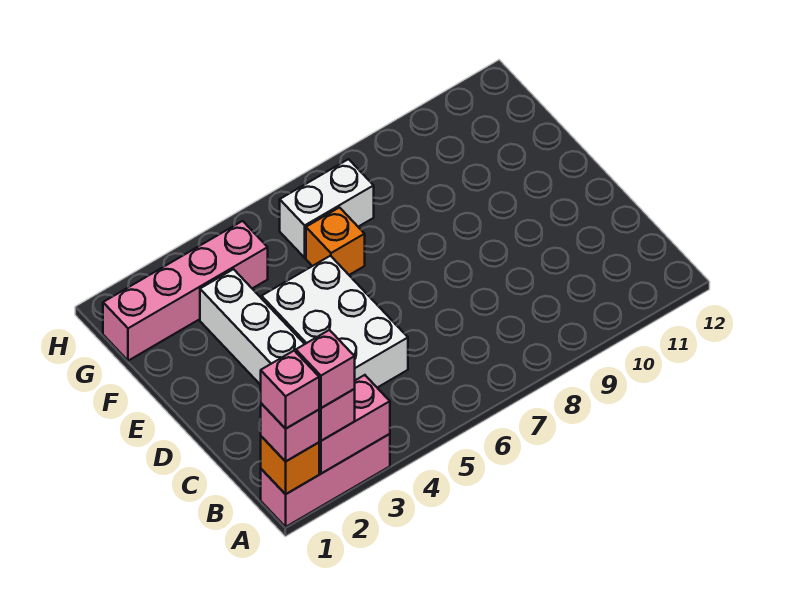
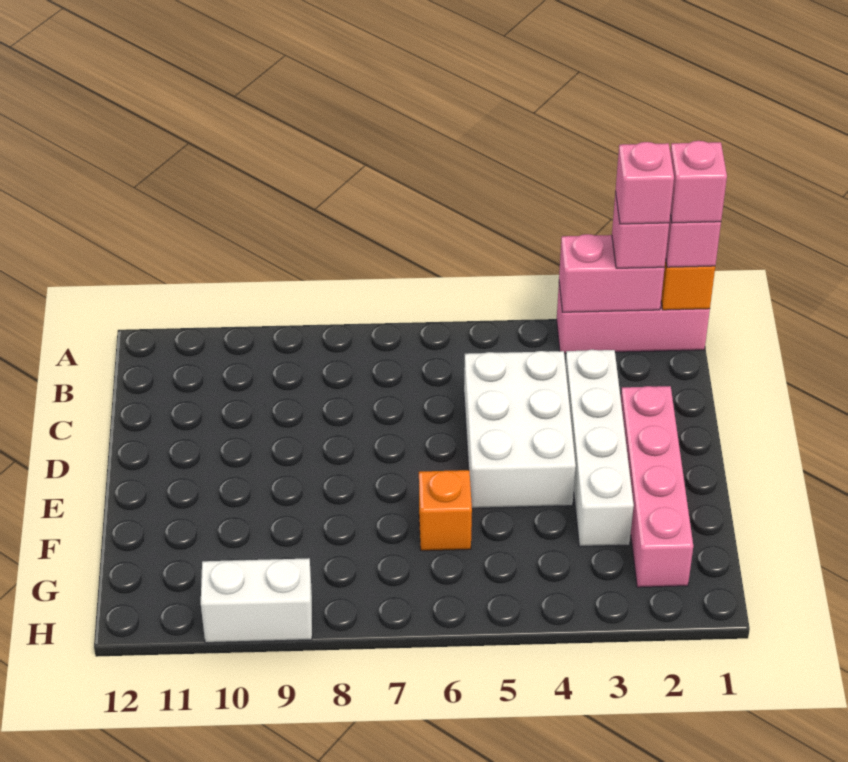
pink brick G1:G4 level 1 -> pink brick D2:G2 level 1
white brick G6:G7 level 1 -> white brick H9:H10 level 1

